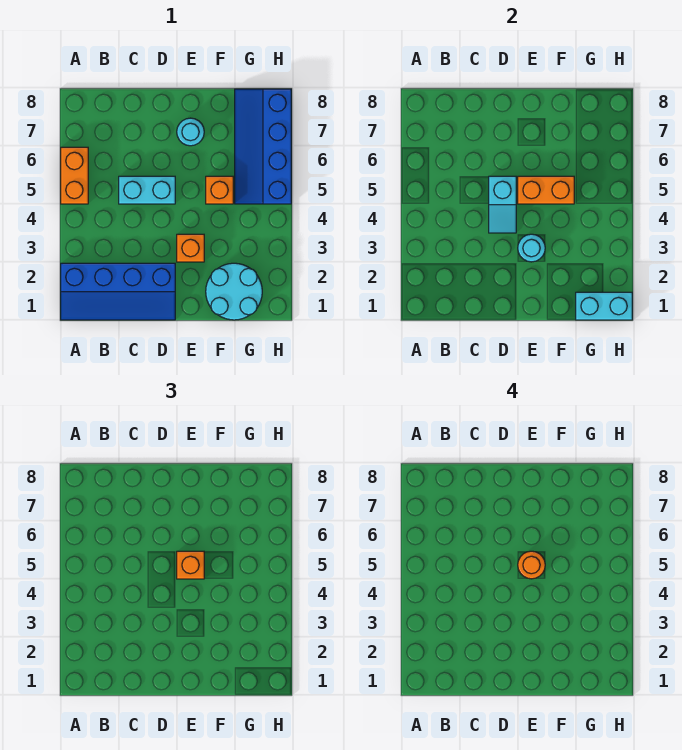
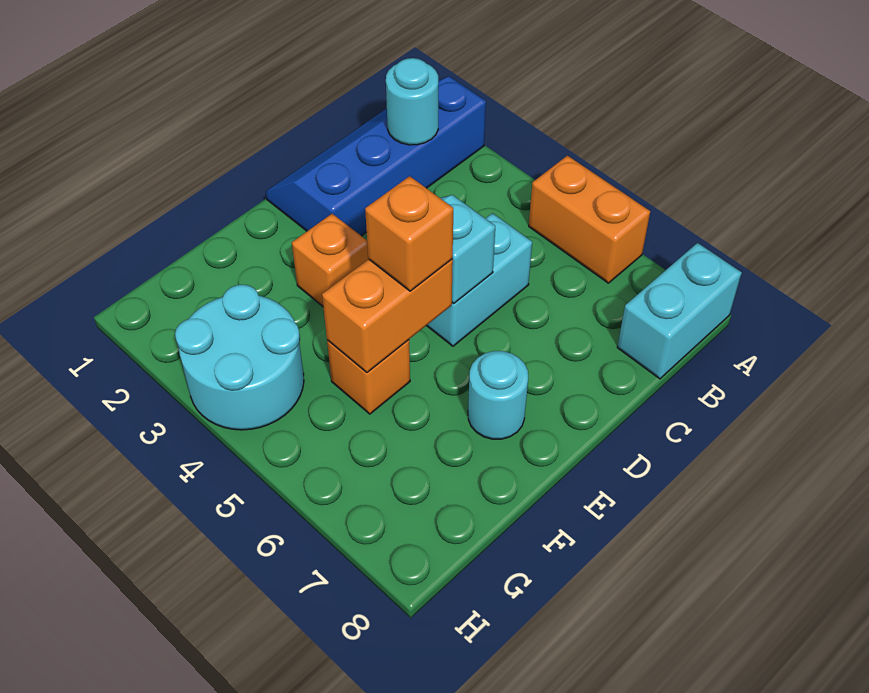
cyan round brick E3 level 2 -> cyan round brick B2 level 2
orange round brick E5 level 4 -> none
cyan round brick F1:G2 level 1 -> cyan round brick G3:H4 level 1
cyan brick G1:H1 level 2 -> cyan brick A8:B8 level 1
blue slope G5:H8 level 1 top H -> none

